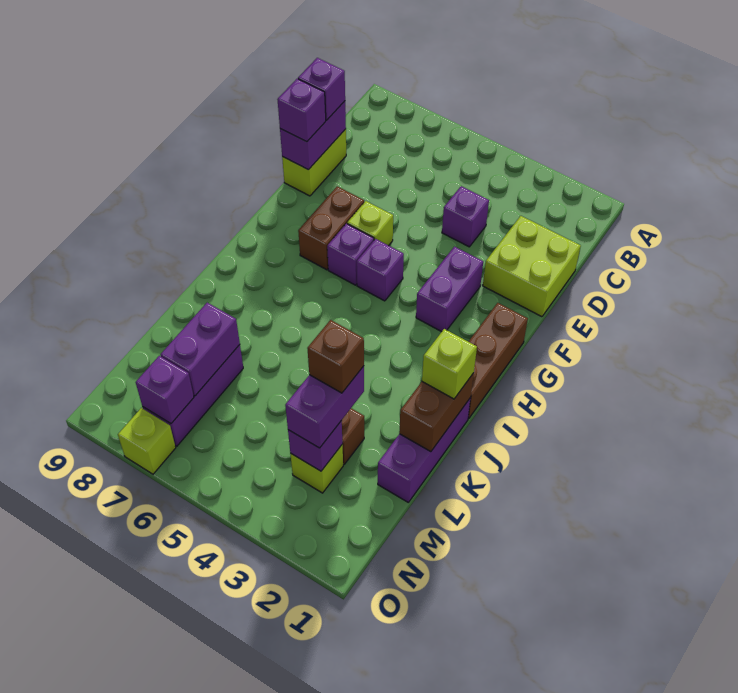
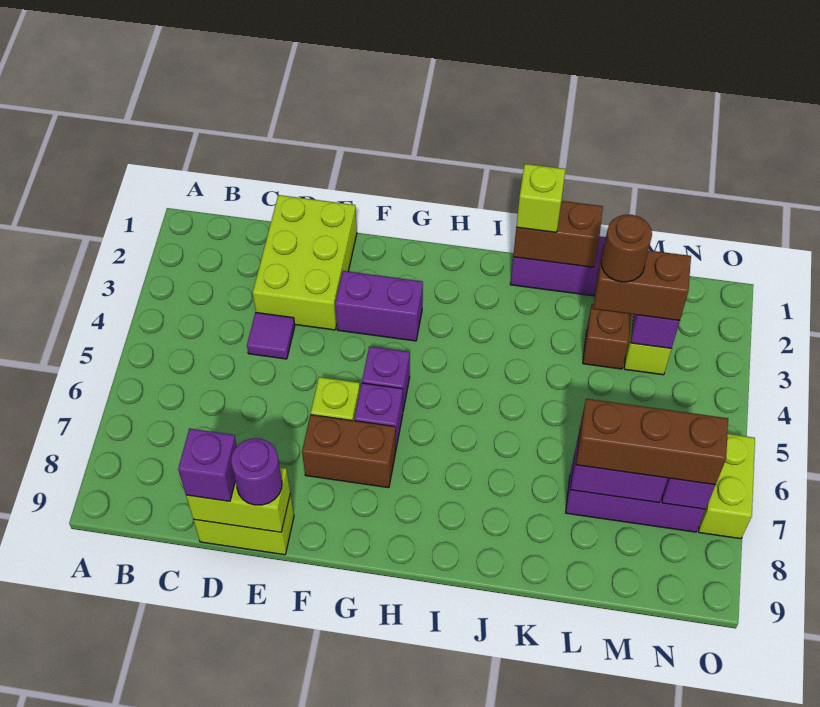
lime brick D1:E2 level 1 -> lime brick D1:E3 level 1
purple brick D4 level 1 -> purple tile D4 level 1
purple brick D9:E9 level 2 -> lime brick D9:E9 level 2
purple brick E9 level 3 -> purple round brick E9 level 3
brown brick G1:I1 level 1 -> brown brick L7:N7 level 3
purple brick L3:M3 level 3 -> brown brick L3:M3 level 3
brown brick L3 level 4 -> brown round brick L3 level 4
lime brick O7 level 1 -> lime brick O6:O7 level 1

